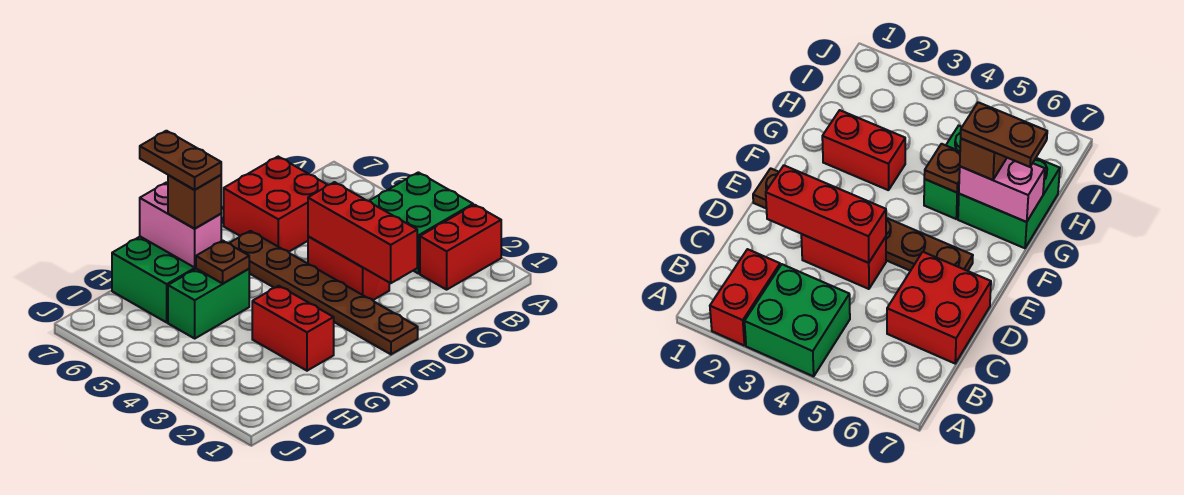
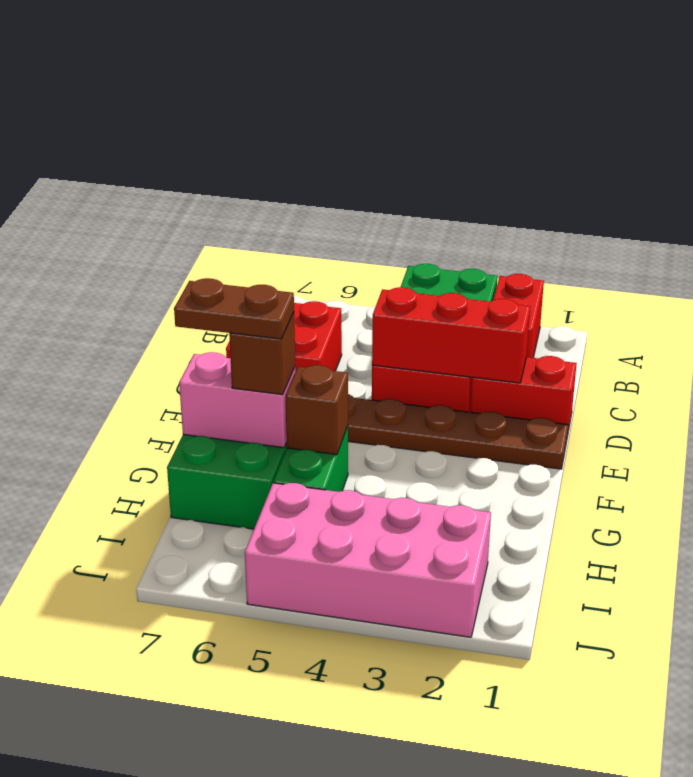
red brick G2:G3 level 1 -> red brick D1:D2 level 1
brown plate G5 level 2 -> brown brick G5 level 2
none -> pink brick I2:J5 level 1

